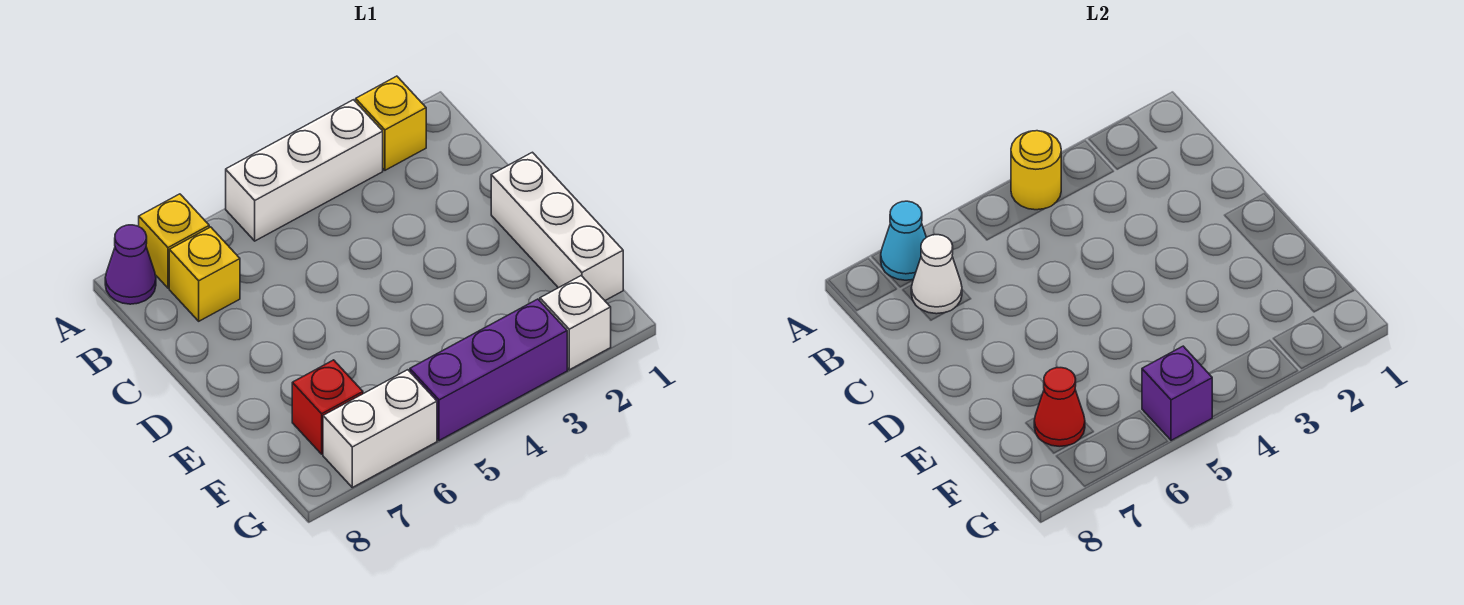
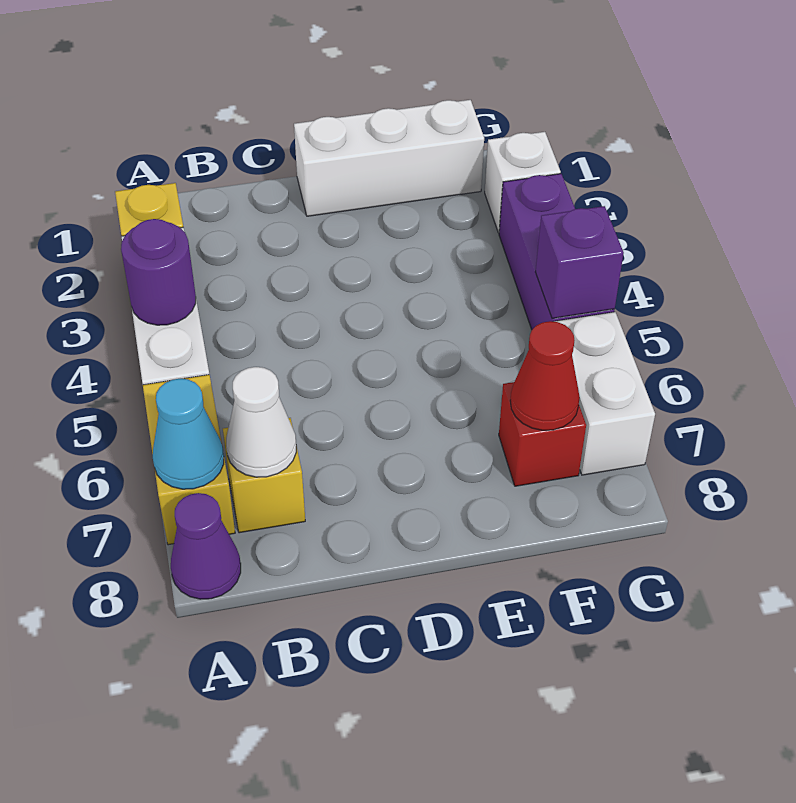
yellow round brick A4 level 2 -> purple round brick A4 level 2
yellow brick A7 level 1 -> yellow brick A6:A7 level 1

